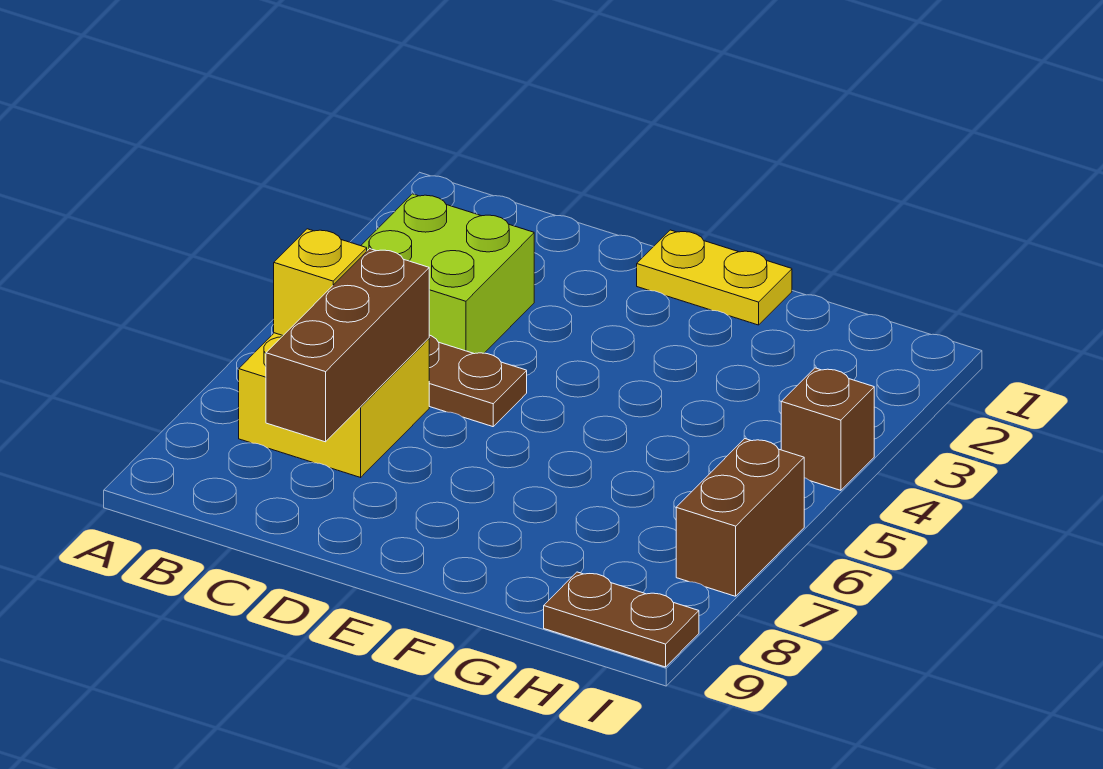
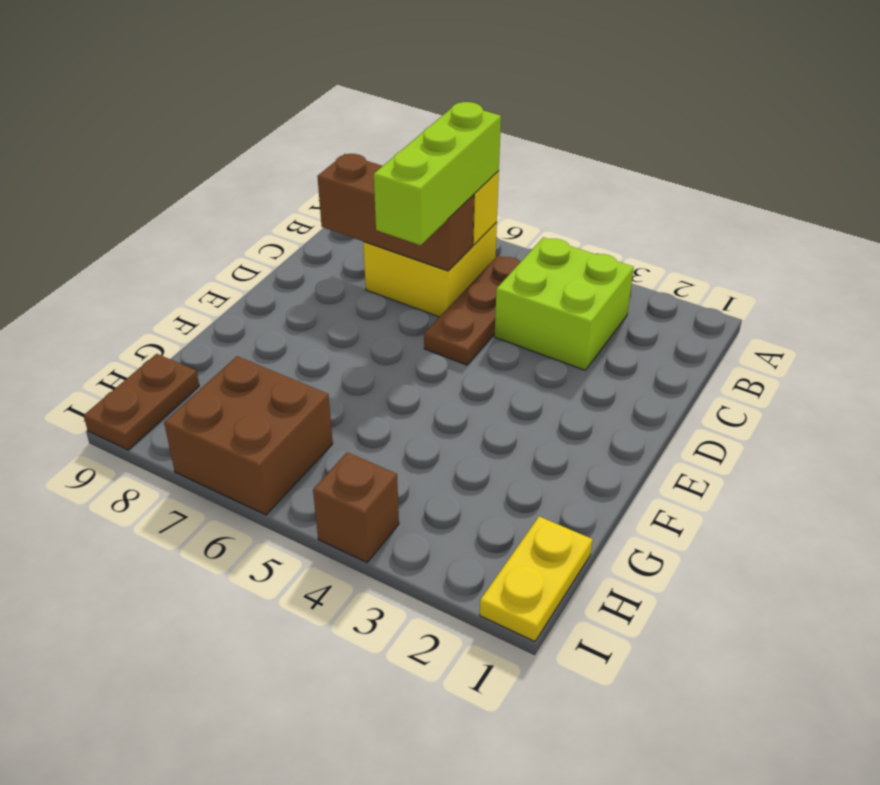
none -> lime brick B6:D6 level 3
yellow plate E1:F1 level 1 -> yellow plate H1:I1 level 1
brown brick I6:I7 level 1 -> brown brick H6:I7 level 1

